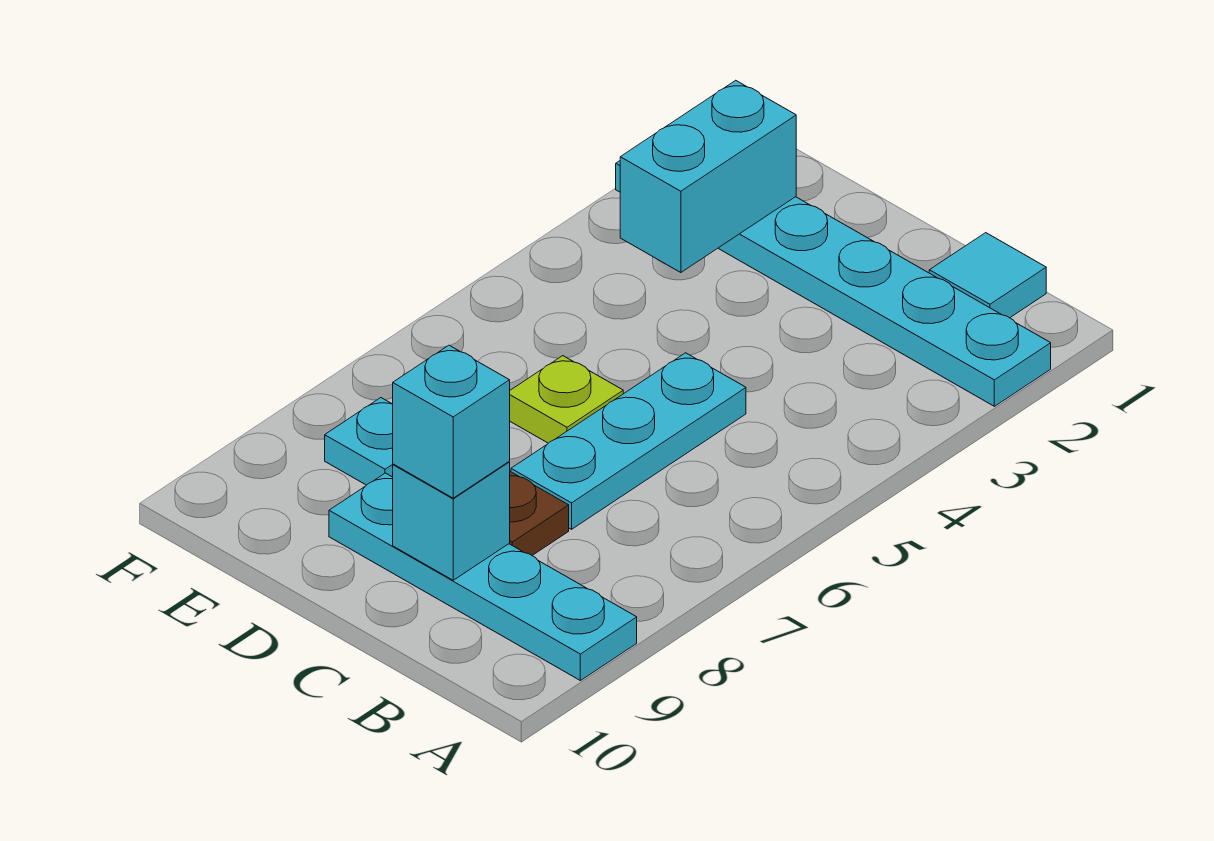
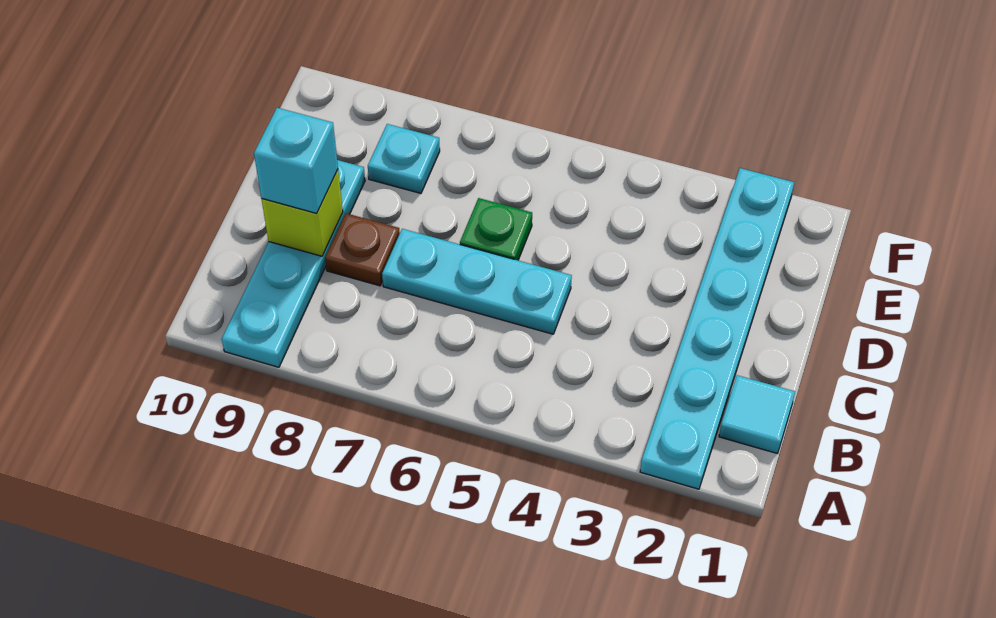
cyan brick C9 level 2 -> lime brick C9 level 2
lime plate D6 level 1 -> green plate D6 level 1
cyan brick E2:E3 level 2 -> none

